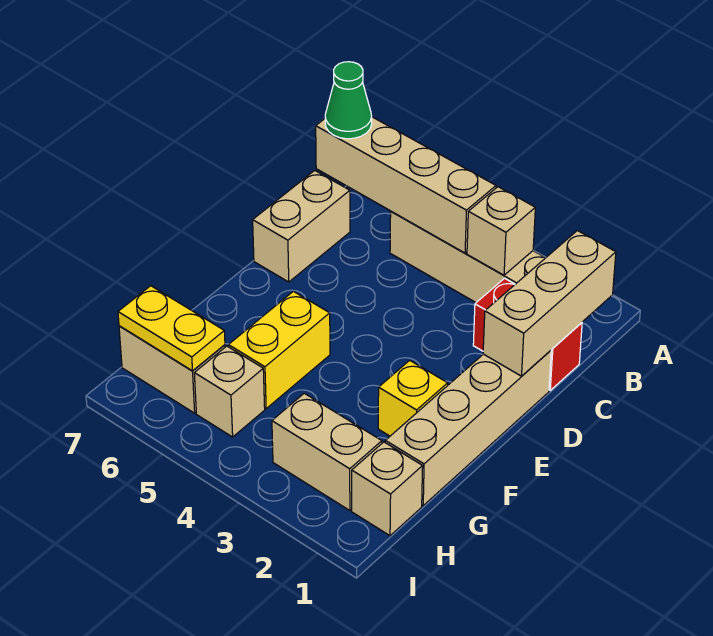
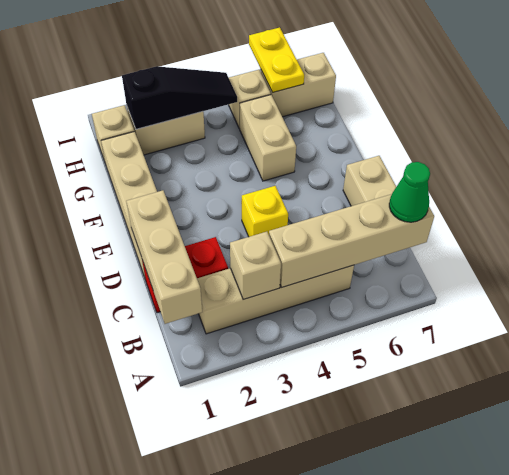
yellow brick F2 level 1 -> yellow brick D4 level 1
yellow brick F5:G5 level 1 -> tan brick F5:G5 level 1
none -> black slope H2:H4 level 2 top 2
yellow plate H6:H7 level 2 -> yellow plate H6:I6 level 2

